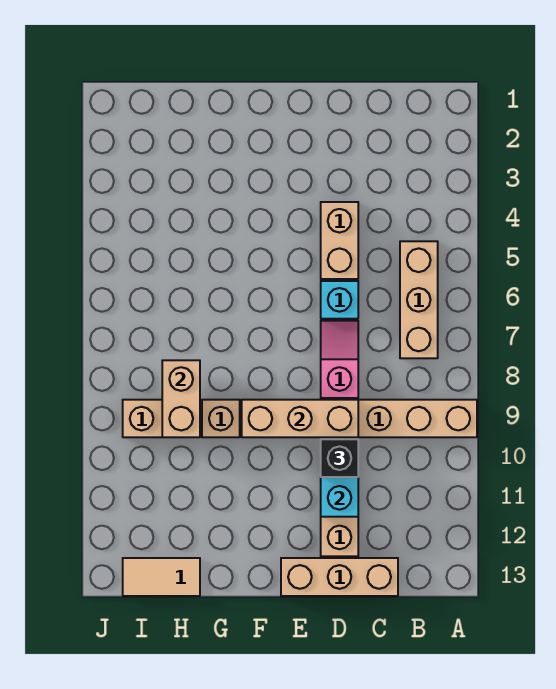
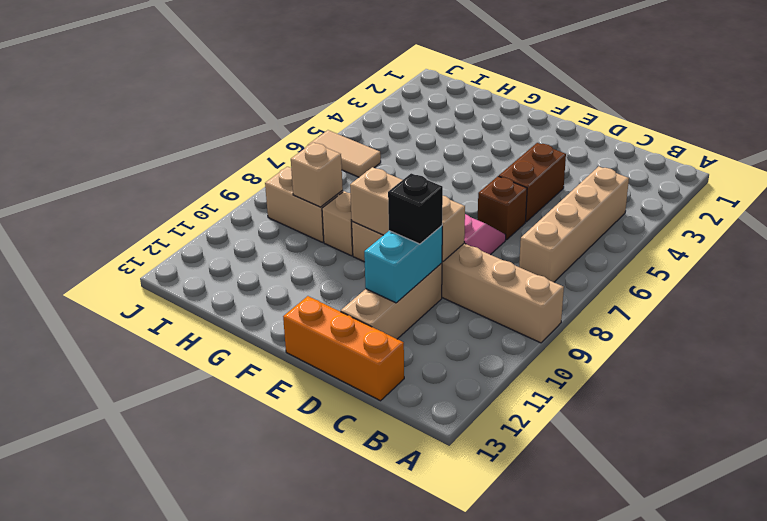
tan brick B5:B7 level 1 -> tan brick B4:B7 level 1
tan brick C13:E13 level 1 -> orange brick C13:E13 level 1
tan brick D4:D5 level 1 -> brown brick D4:D5 level 1
cyan brick D6 level 1 -> brown brick D6 level 1
tan brick H8:H9 level 2 -> tan brick H9 level 2
tan tile H13:I13 level 1 -> tan tile I6:J6 level 1

